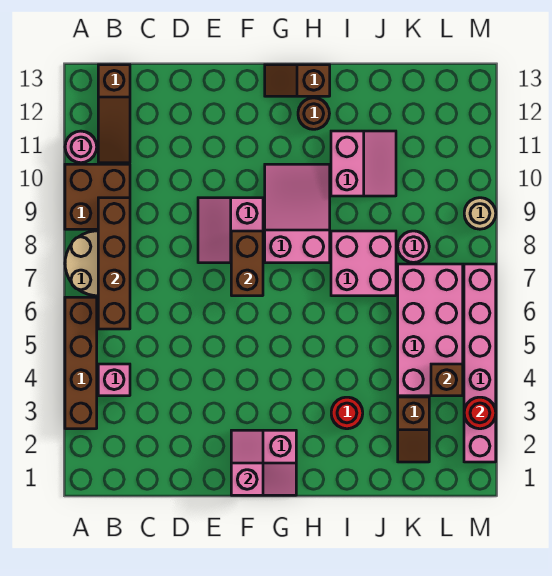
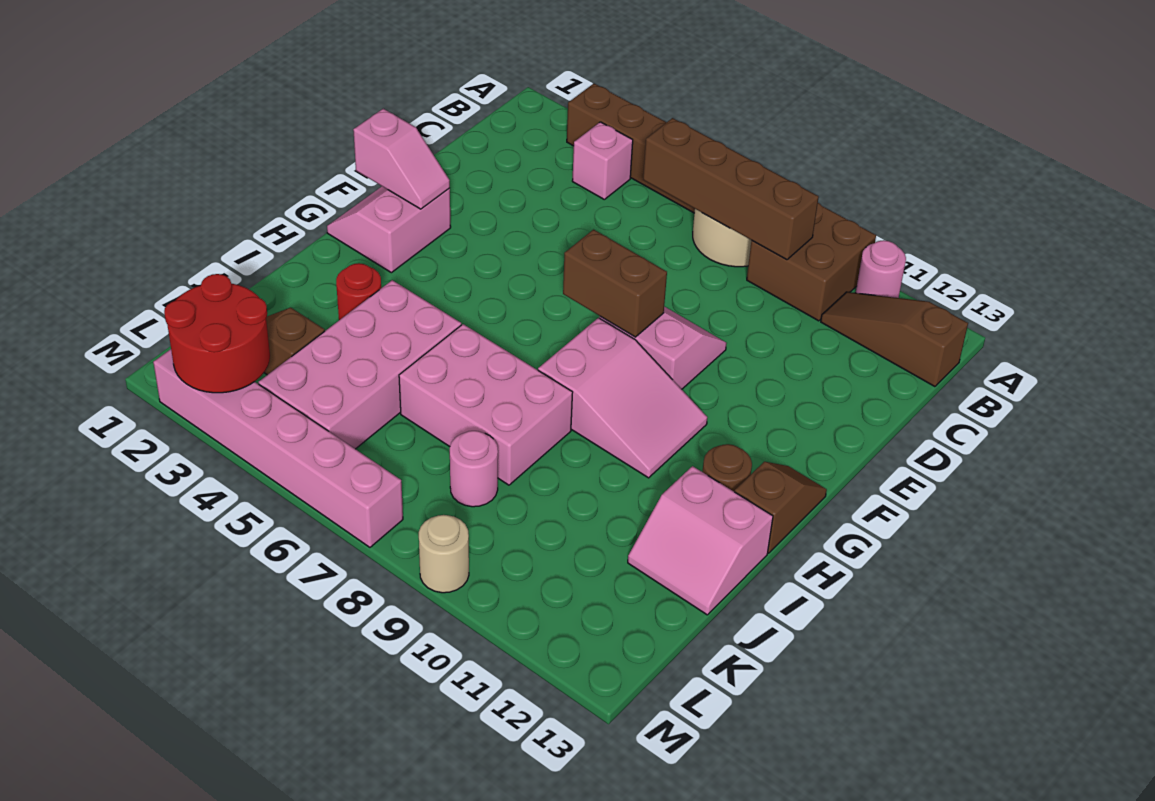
pink brick I7:J8 level 1 -> pink brick I6:J8 level 1
pink slope I10:J11 level 1 top I -> pink slope I12:J13 level 1 top I
pink brick K4:L7 level 1 -> pink brick I4:L5 level 1
brown brick L4 level 2 -> none
red round brick M3 level 2 -> red round brick L2:M3 level 2

